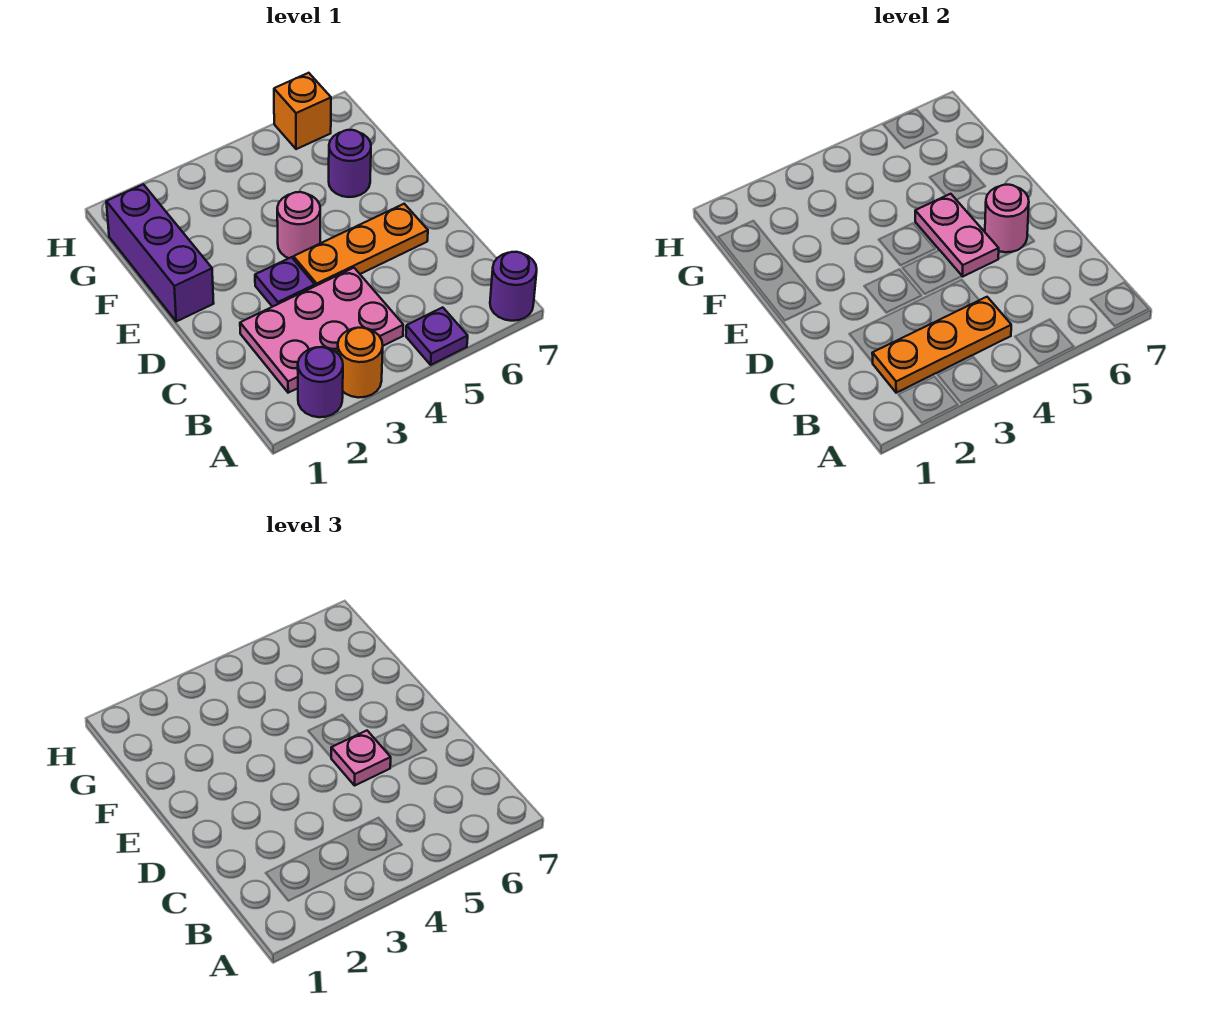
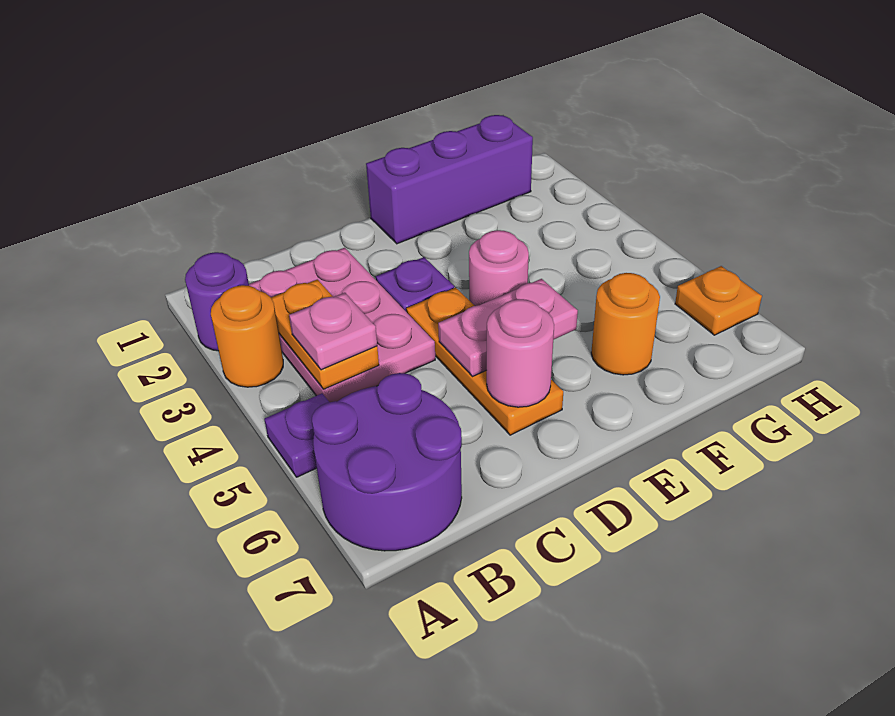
purple round brick A7 level 1 -> purple round brick A6:B7 level 1
orange plate B2:B4 level 2 -> orange plate B3:B4 level 2
pink plate D5 level 3 -> pink plate B4 level 3
purple round brick F6 level 1 -> orange round brick F6 level 1
orange brick H6 level 1 -> orange plate H6 level 1

